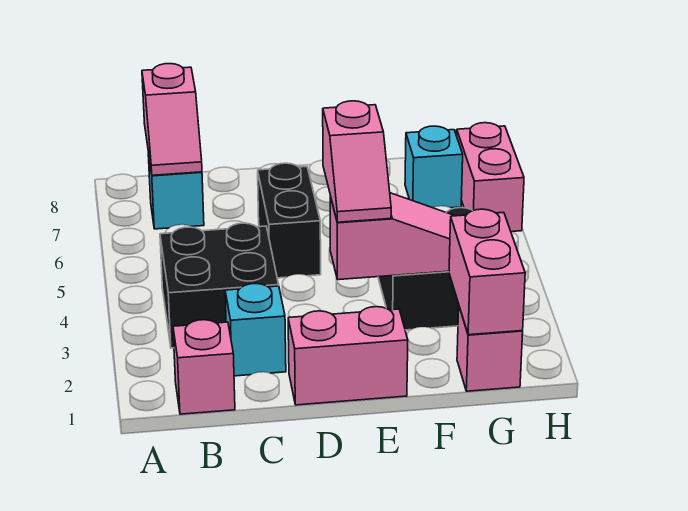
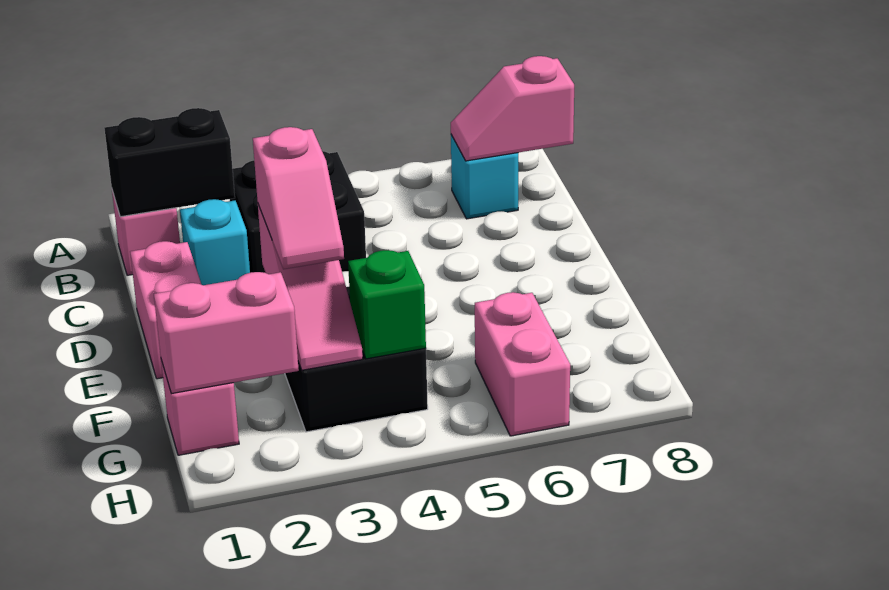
black brick D5:D6 level 1 -> black brick B1:B2 level 2
pink slope E3:E4 level 3 top 4 -> pink slope E3:F3 level 3 top E
none -> green brick G4 level 2
cyan brick G7 level 1 -> none
pink brick H6:H7 level 1 -> pink brick G6:H6 level 1

